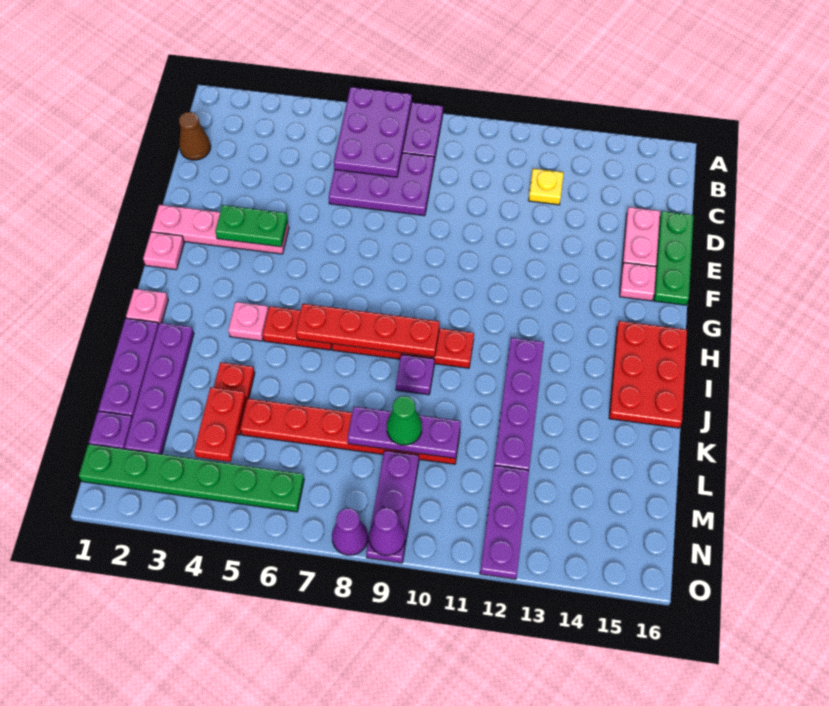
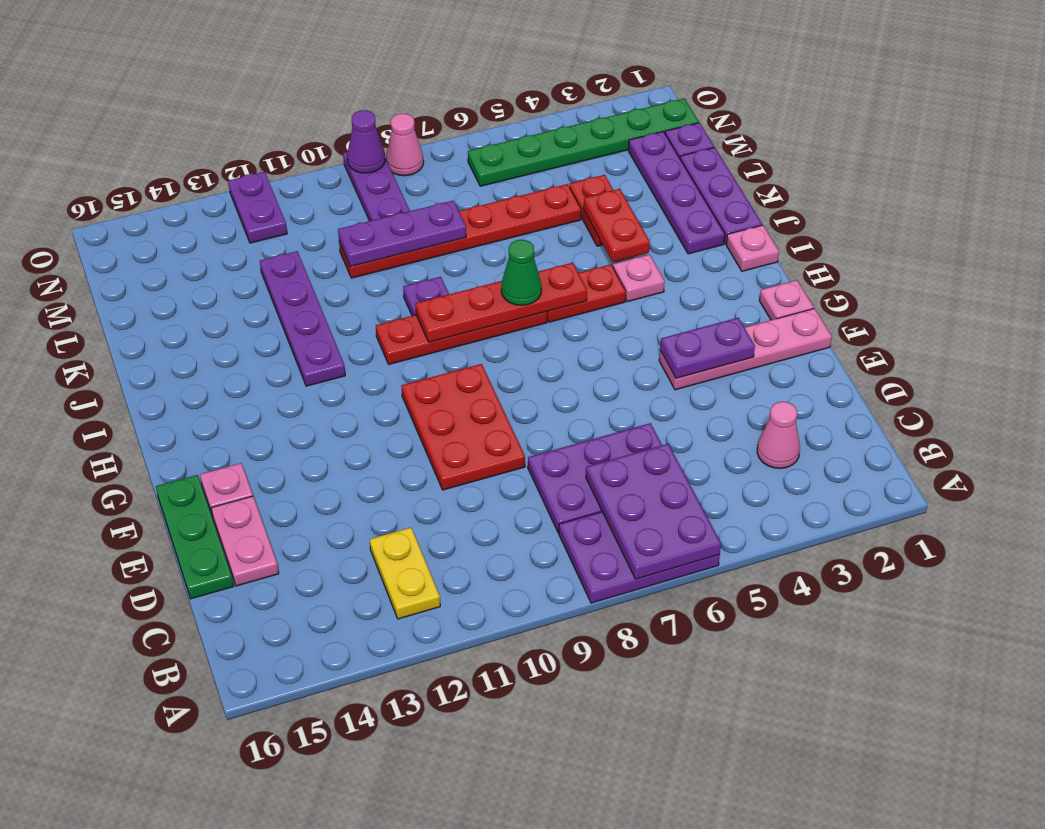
brown cone C1 level 1 -> none
none -> pink cone C3 level 1
yellow plate C12 level 1 -> yellow plate B12:C12 level 1
green plate F3:F4 level 2 -> purple plate F3:F4 level 2
red plate H15:J16 level 1 -> red plate E9:G10 level 1
red plate L4:M4 level 2 -> red plate J4:K4 level 2
green cone L9 level 3 -> green cone I7 level 3
purple plate M12:O12 level 1 -> purple plate N12:O12 level 1
purple cone O8 level 1 -> pink cone O8 level 1

